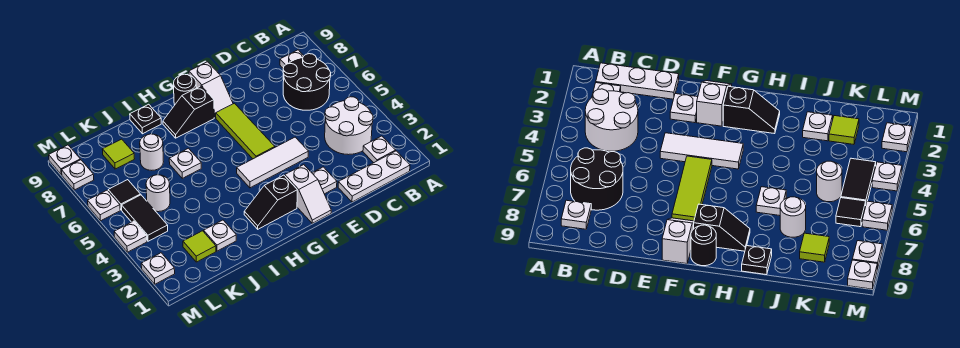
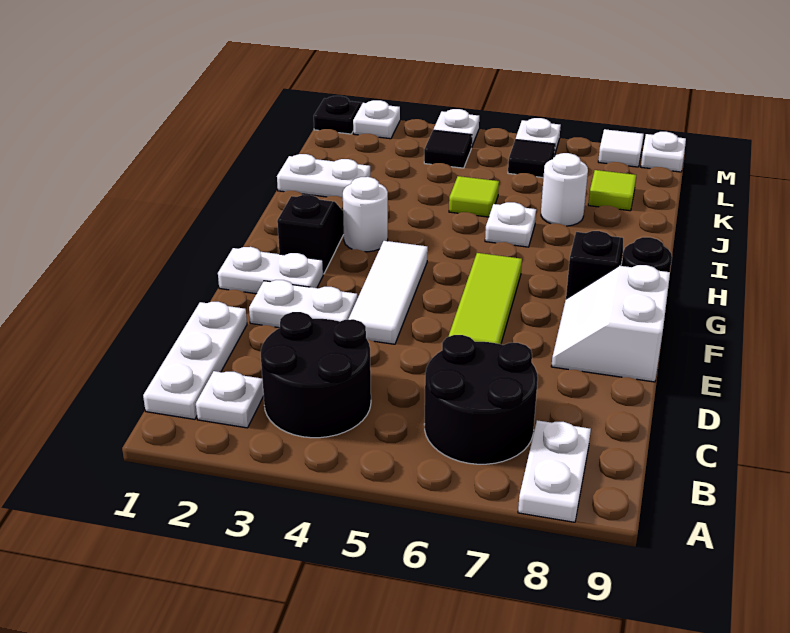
white round brick B3:C4 level 1 -> black round brick B3:C4 level 1
white plate B8 level 1 -> white plate A8:B8 level 1
white plate E2 level 1 -> white plate E2:E3 level 1
white slope F1:F2 level 1 top 2 -> white plate F1:F2 level 1
lime tile F5:F7 level 1 -> lime tile E6:G6 level 1
white slope F8:F9 level 1 top 9 -> white slope E8:F9 level 1 top 9
black plate I9 level 1 -> black plate M1 level 1
white plate J2 level 1 -> white plate J1:J2 level 1
lime tile K2 level 1 -> lime tile J5 level 1
white round brick K5 level 1 -> white round brick H3 level 1
black tile L4:L5 level 1 -> black tile L4 level 1
white plate M8 level 1 -> white tile M8 level 1

